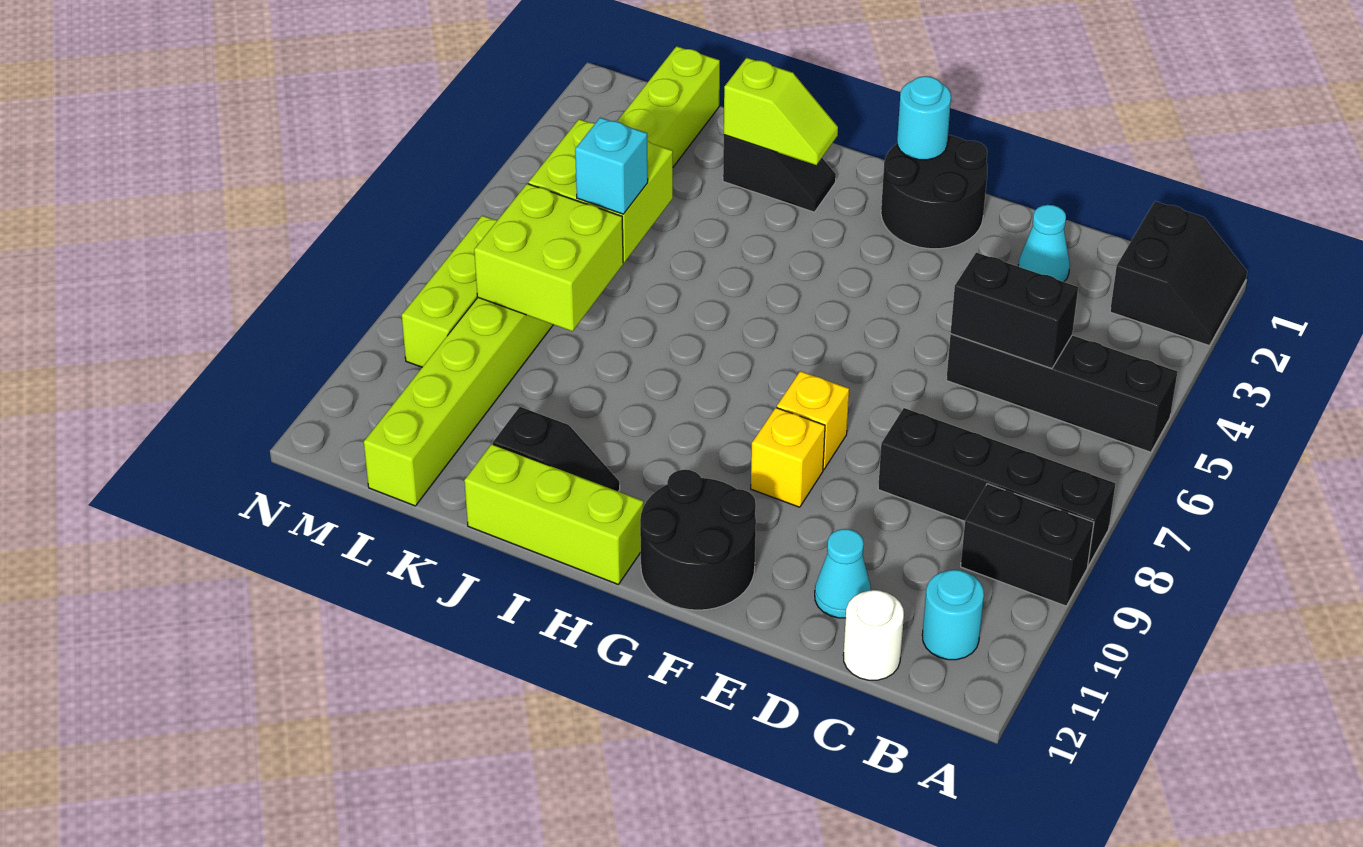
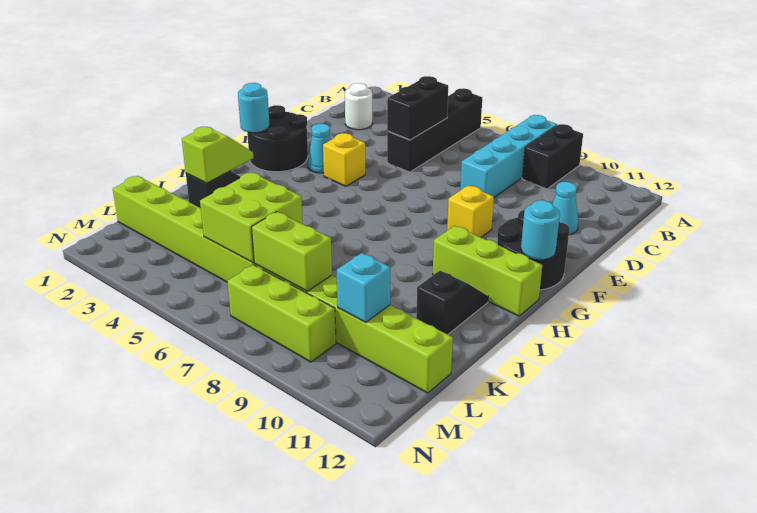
black slope A1:B2 level 1 top B -> none
black brick A8:D8 level 1 -> cyan brick A8:D8 level 1
cyan round brick B11 level 1 -> cyan round brick G12 level 2
white round brick C12 level 1 -> white round brick C2 level 1
cyan cone D2 level 1 -> cyan cone F3 level 1
yellow brick F8 level 1 -> yellow brick F4 level 1
lime brick H12:J12 level 1 -> lime brick H10:H12 level 1
cyan brick K6 level 3 -> cyan brick L10 level 2
lime brick K7:L8 level 2 -> lime brick L7:L8 level 2

